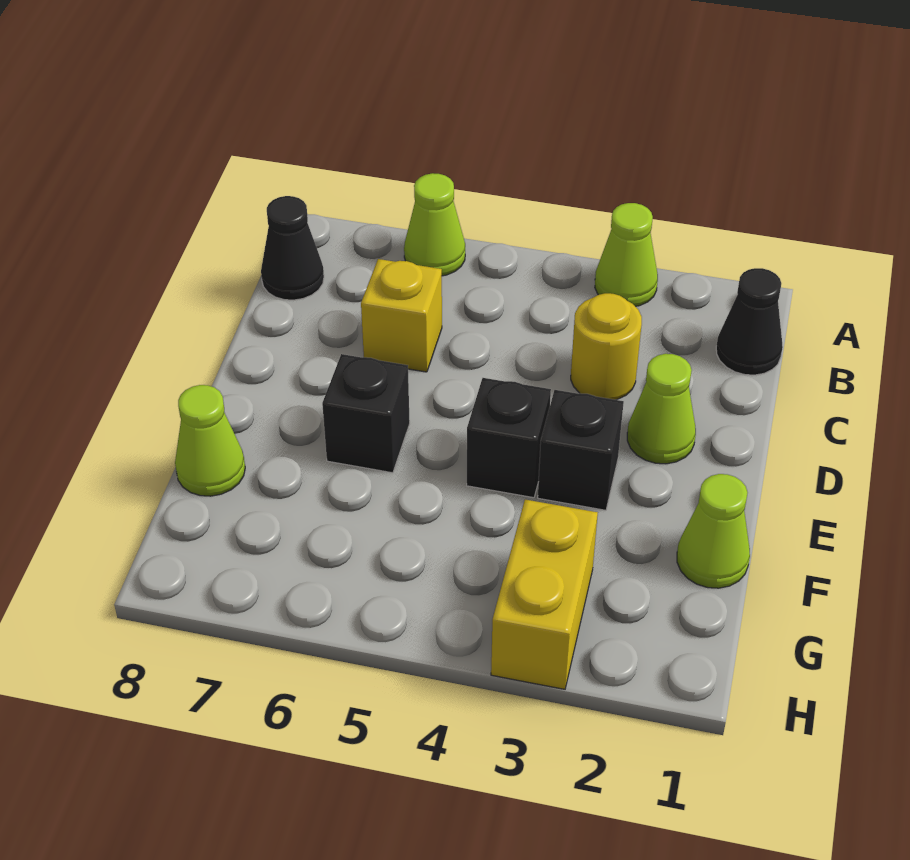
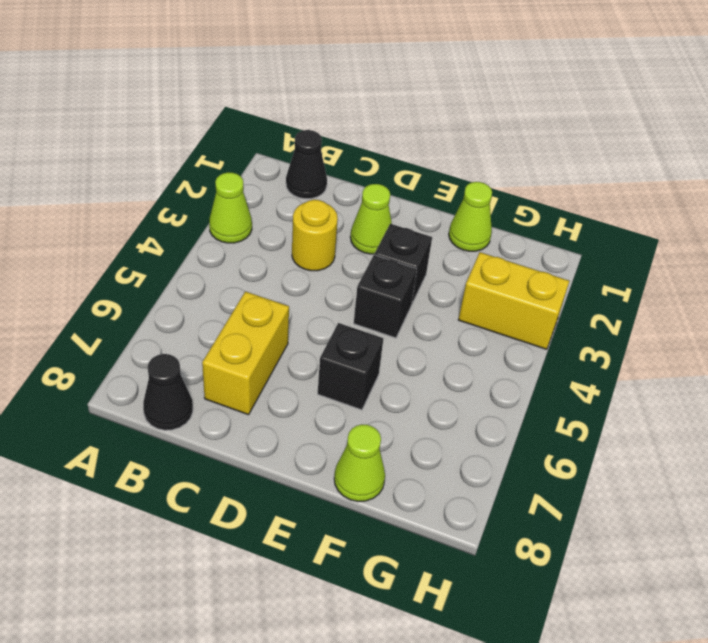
lime cone A6 level 1 -> none
yellow brick C6 level 1 -> yellow brick C6:C7 level 1

